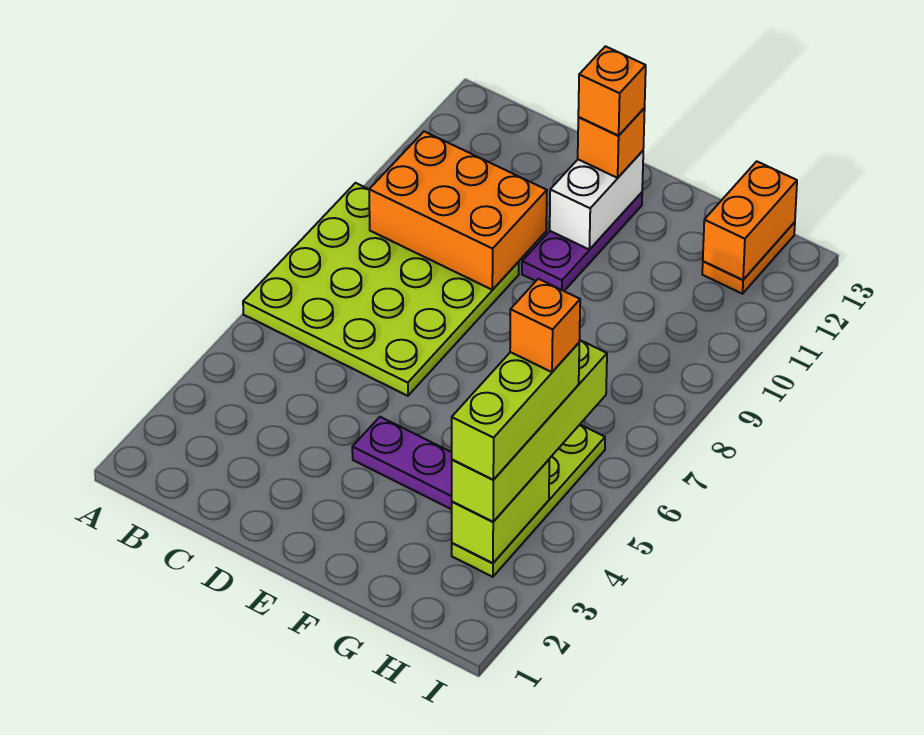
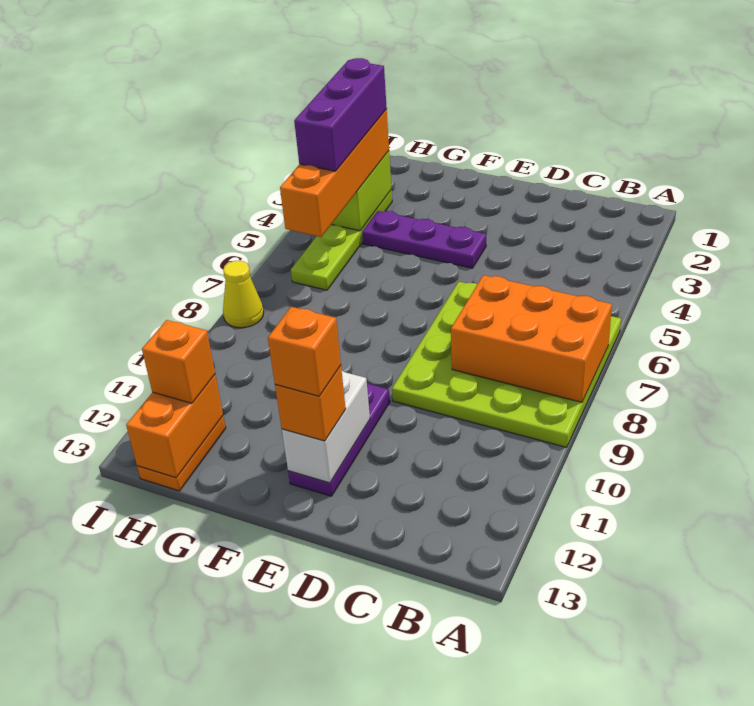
orange brick B9:D10 level 2 -> orange brick A7:C8 level 2
lime brick H3:H6 level 3 -> orange brick H3:H6 level 3
lime brick H3:H5 level 4 -> purple brick H3:H5 level 4
orange brick H5 level 5 -> orange brick H12 level 3
none -> yellow cone I8 level 1

